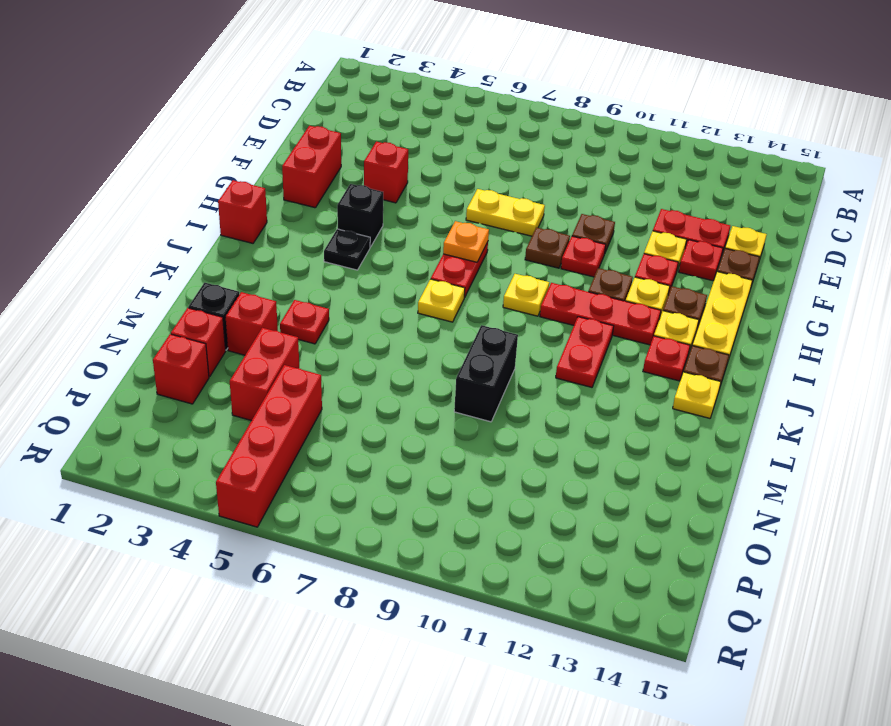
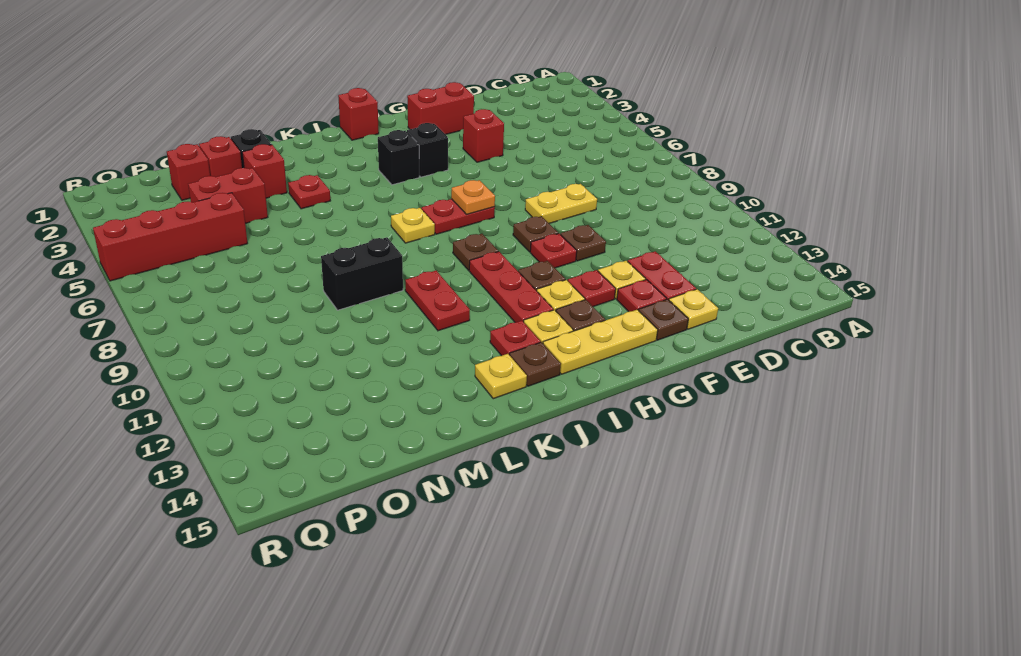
yellow plate F7:F8 level 1 -> yellow plate E8:F8 level 1
black plate I4 level 1 -> black brick I4 level 1
yellow plate I9 level 1 -> brown plate I9 level 1
red plate J11:K11 level 1 -> red plate K10:K11 level 1

